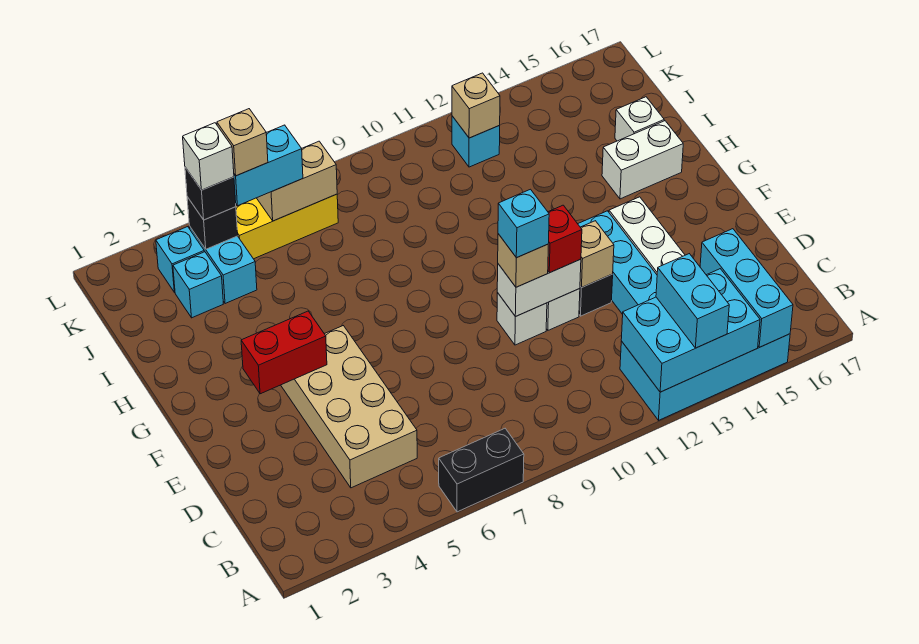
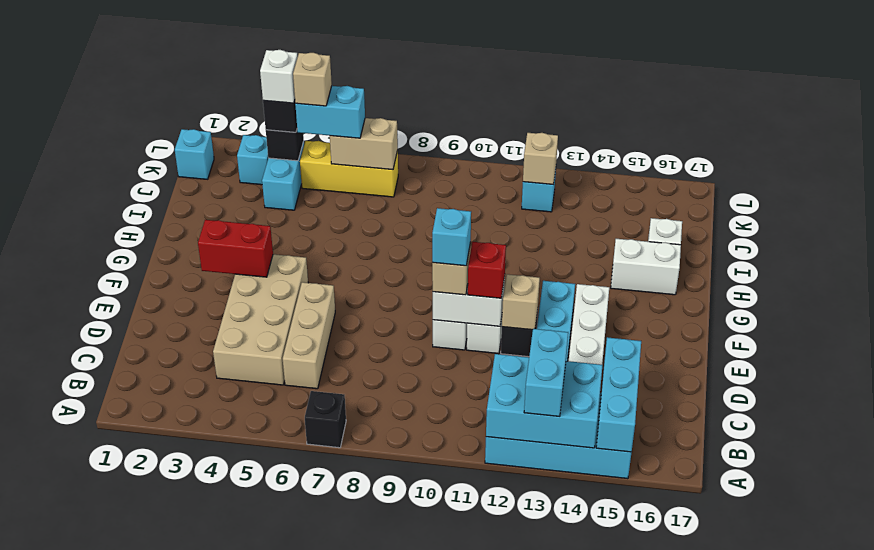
black brick A6:A7 level 1 -> black brick A7 level 1
none -> tan brick C6:E6 level 1
cyan brick J3 level 1 -> cyan brick K1 level 1

